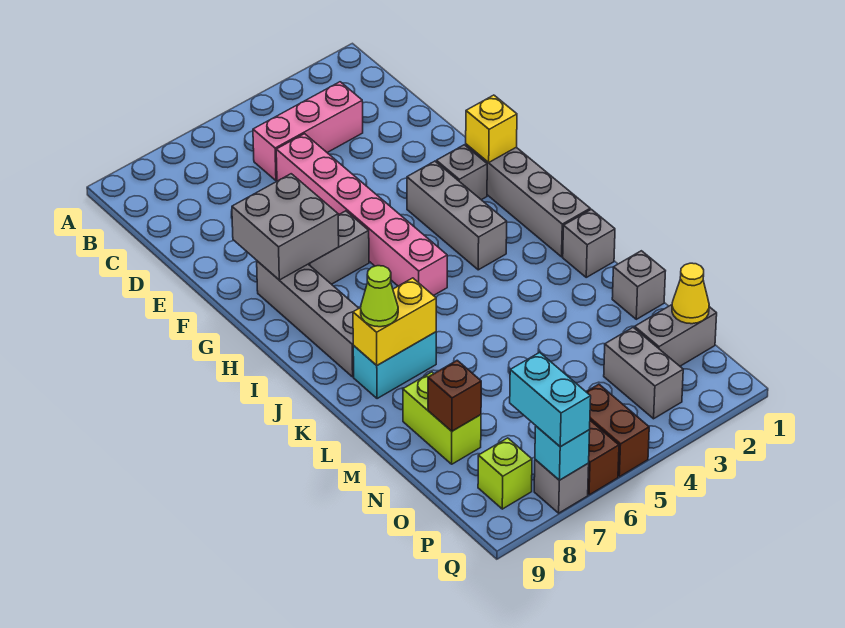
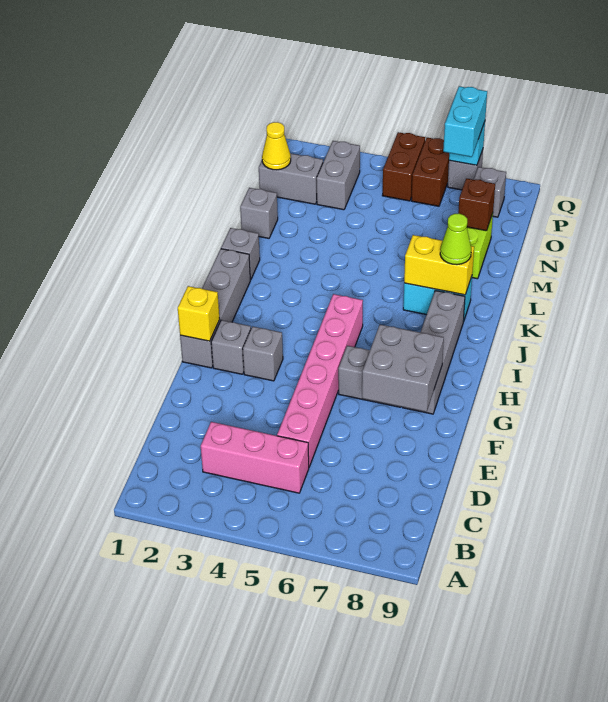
grey brick G3:I3 level 1 -> grey brick G3 level 1
lime brick P8 level 1 -> grey brick P8 level 1

